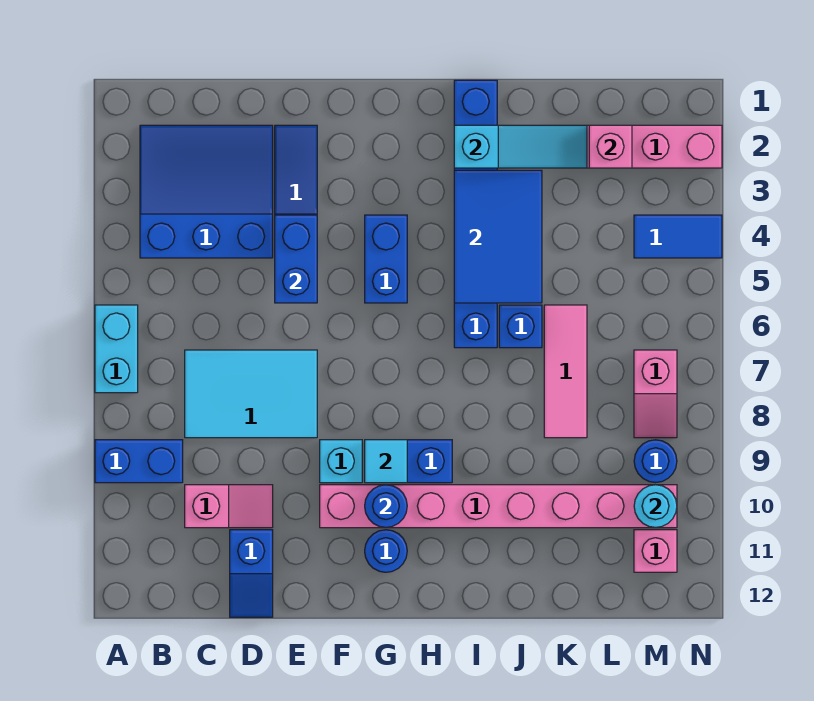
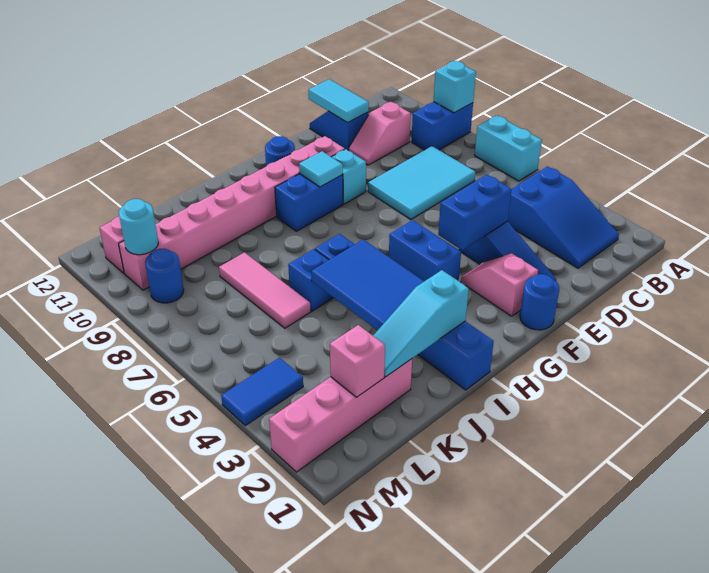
none -> cyan brick A9 level 2
blue slope B2:D4 level 1 top 4 -> blue slope B2:C4 level 1 top 4
none -> cyan tile D11:D12 level 2
blue brick E4:E5 level 2 -> blue brick E4:F4 level 2
blue round brick G10 level 2 -> blue round brick F1 level 1
pink slope M7:M8 level 1 top 7 -> pink slope F2:F3 level 1 top 2

